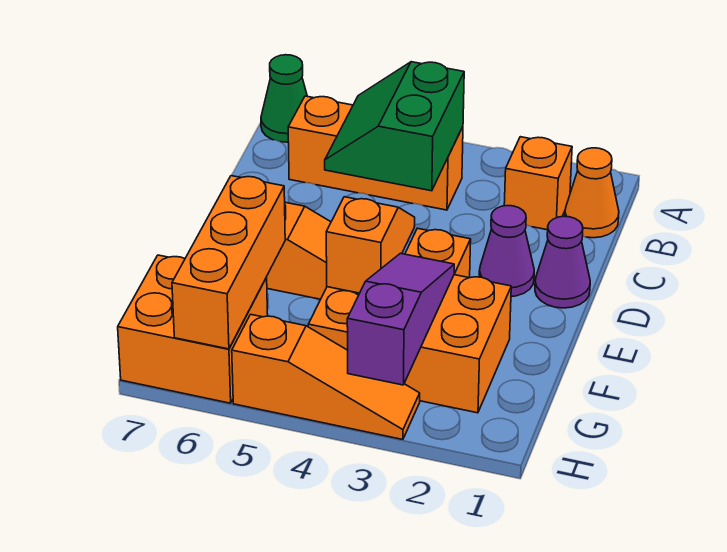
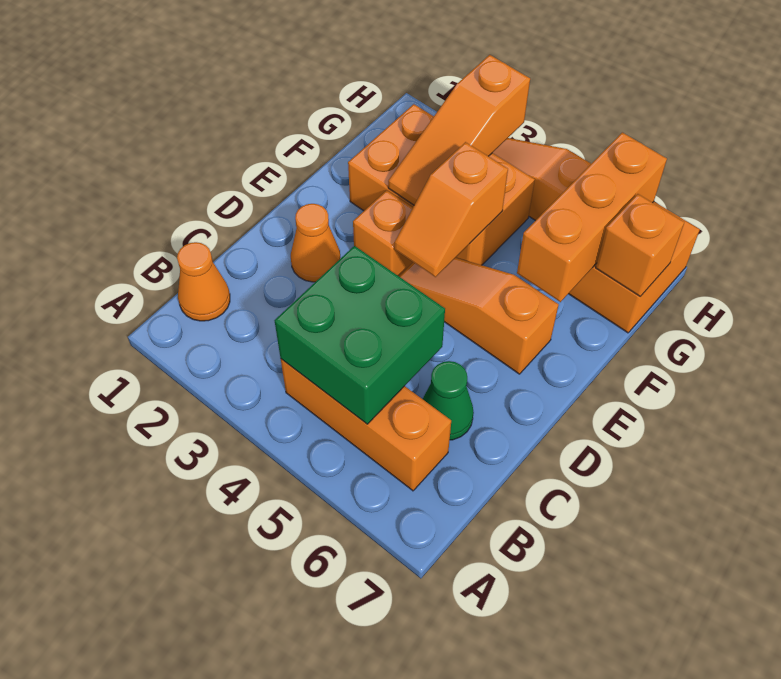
green cone A7 level 1 -> green cone C6 level 1
orange brick B2 level 1 -> orange brick G7 level 2
green slope B4:C5 level 2 top 4 -> green brick B4:C5 level 2
purple cone D1 level 1 -> none
purple cone D2 level 1 -> orange cone D2 level 1
purple slope F3:H3 level 2 top H -> orange slope F3:H3 level 2 top H

